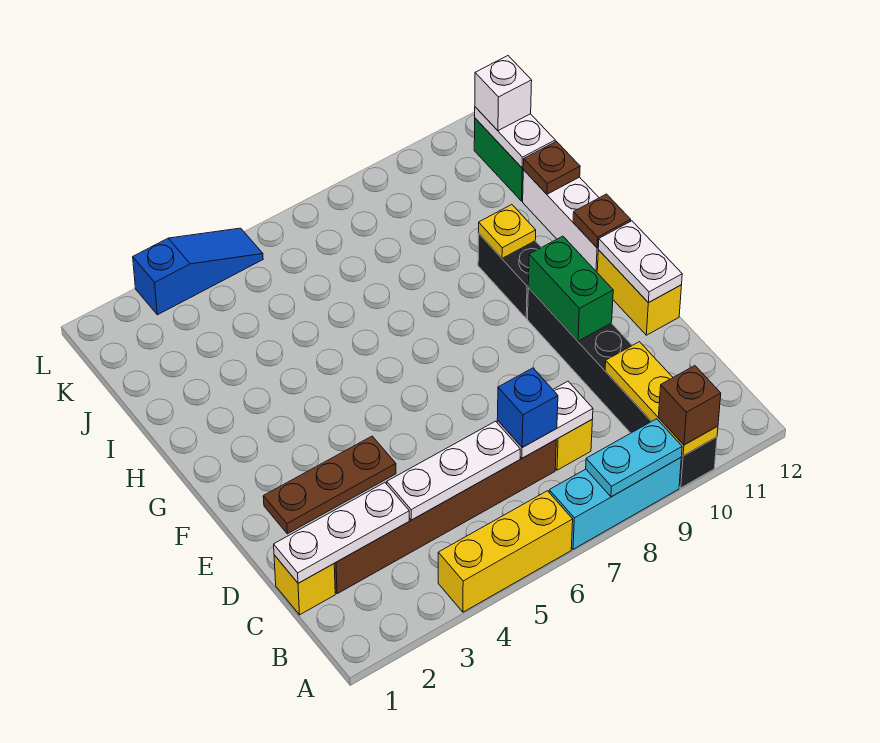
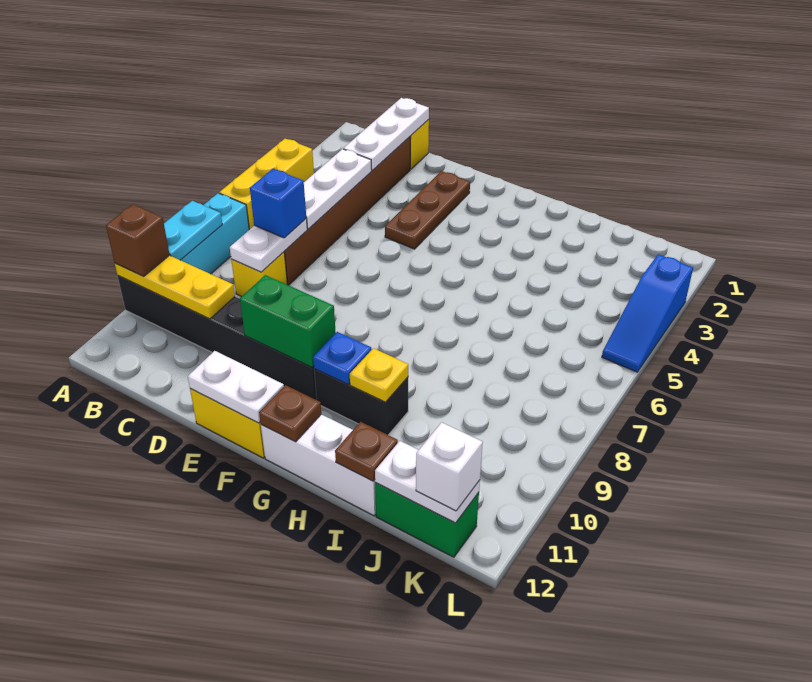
none -> blue plate G10 level 2

